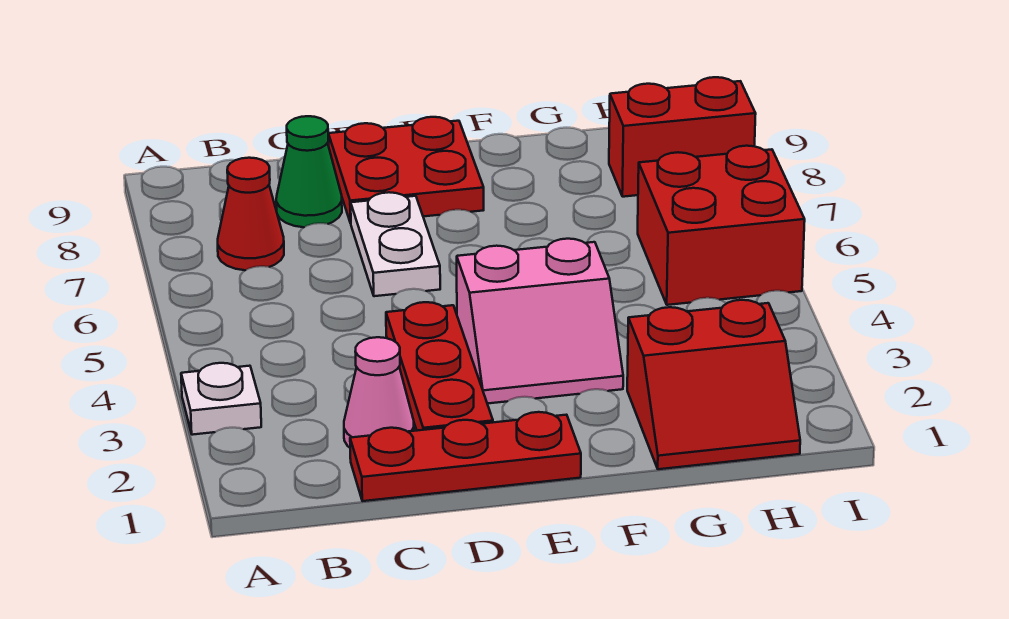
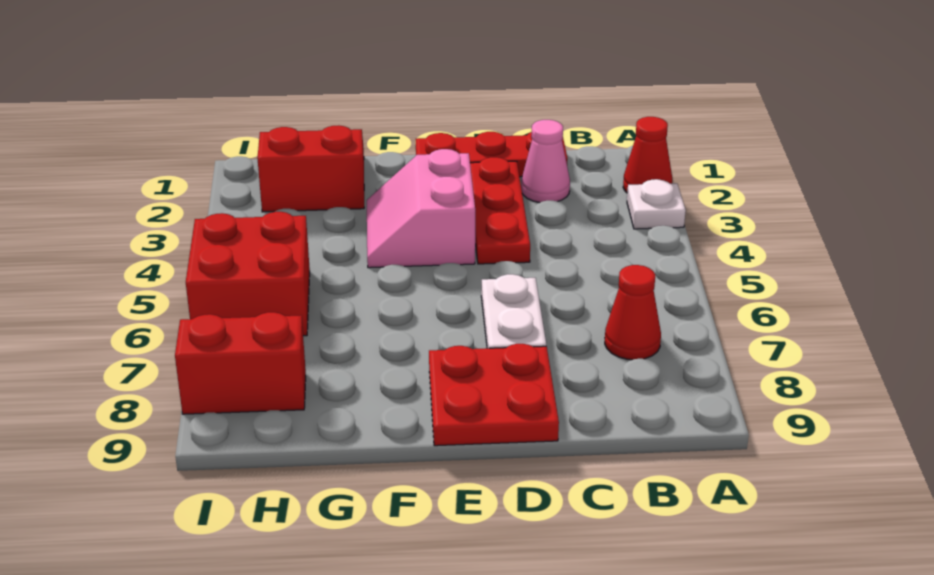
none -> red cone A2 level 1
green cone C8 level 1 -> none
pink slope E3:F4 level 1 top 4 -> pink slope E3:F4 level 1 top E

